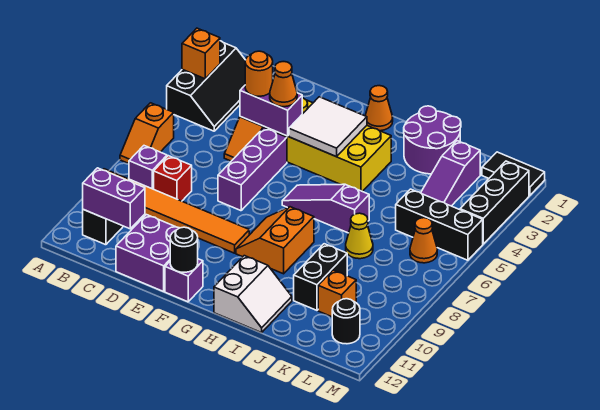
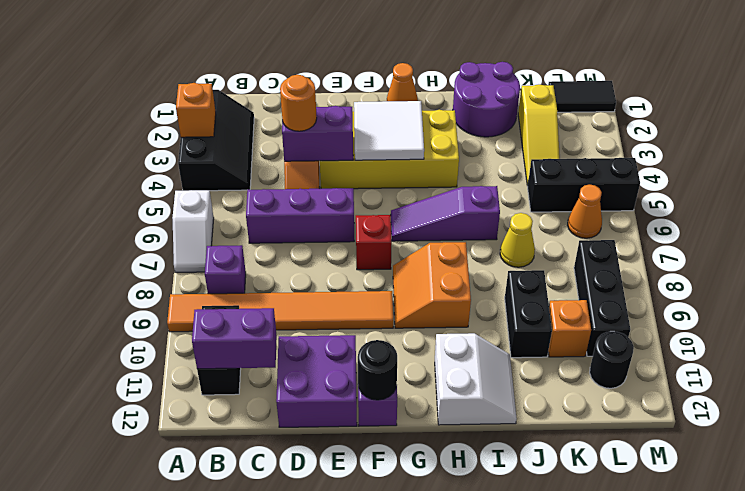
orange slope A6:A7 level 1 top 6 -> white slope A6:A7 level 1 top 6
red brick C8 level 1 -> red brick F7 level 1
orange cone E4 level 3 -> none
purple brick E5:E7 level 1 -> purple brick C6:E6 level 1
purple slope K2:K4 level 1 top 2 -> yellow slope K2:K4 level 1 top 2
black brick M2:M4 level 1 -> black brick L8:L10 level 1

